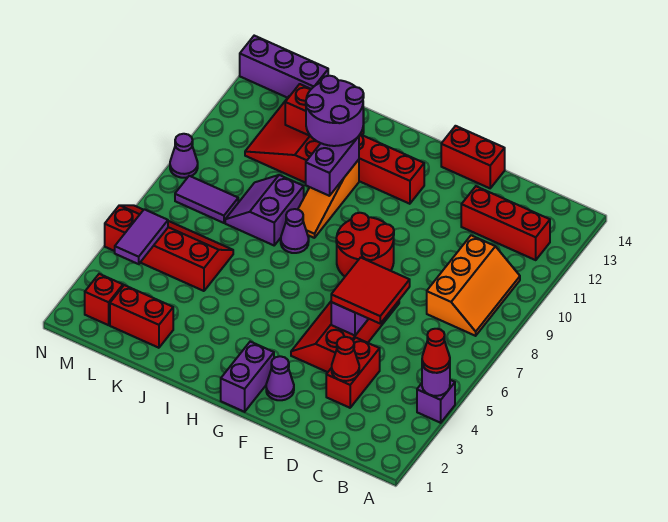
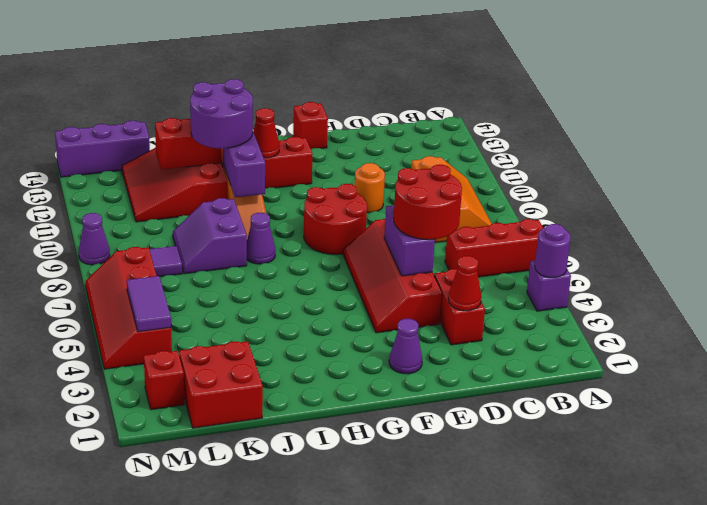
red cone A4 level 3 -> red cone H12 level 2
red brick B12:D12 level 1 -> red brick A6:C6 level 1
red tile D5:E6 level 3 -> red round brick D5:E6 level 3
none -> orange round brick E10 level 1
red brick E14:F14 level 1 -> red brick F14 level 1
purple brick G1:G2 level 1 -> none
red brick K2:L2 level 1 -> red brick K1:L2 level 1
red slope K5:N6 level 1 top 5 -> red slope M4:N7 level 1 top M

